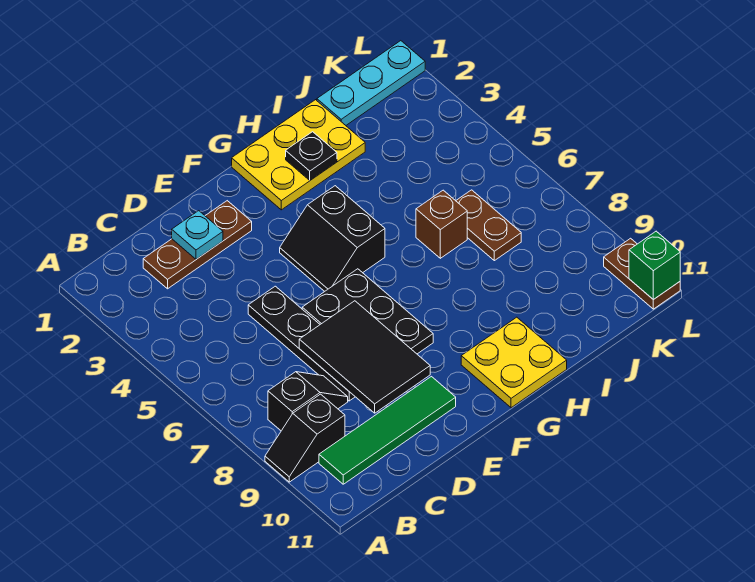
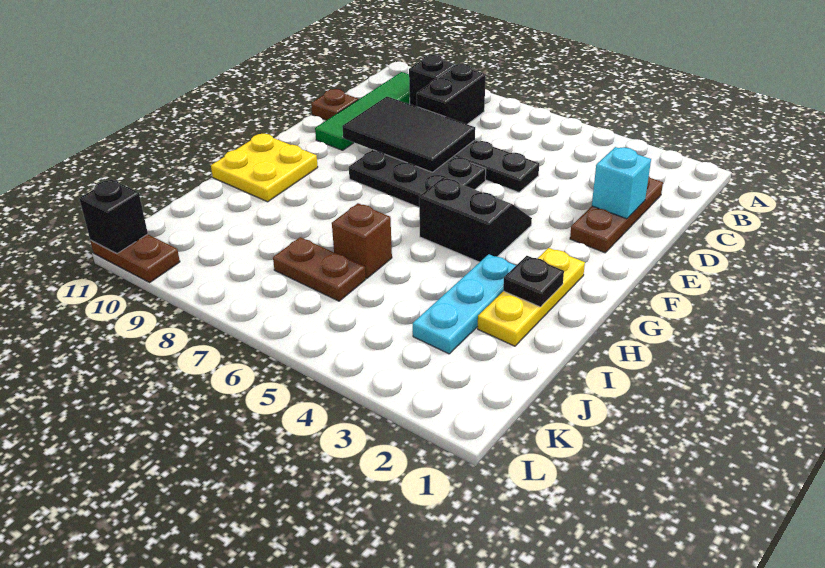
black slope B8:C8 level 1 top B -> black brick B8:C8 level 1
cyan plate D2 level 2 -> cyan brick D2 level 2
none -> brown plate D11 level 1
yellow plate G1:I2 level 1 -> yellow plate G2:I2 level 1
cyan plate J1:L1 level 1 -> cyan plate H3:J3 level 1
green brick L11 level 2 -> black brick L11 level 2

